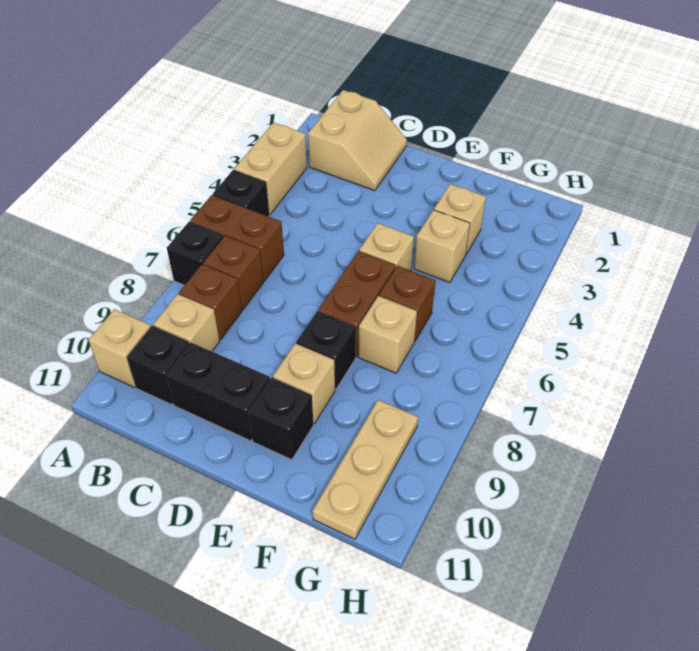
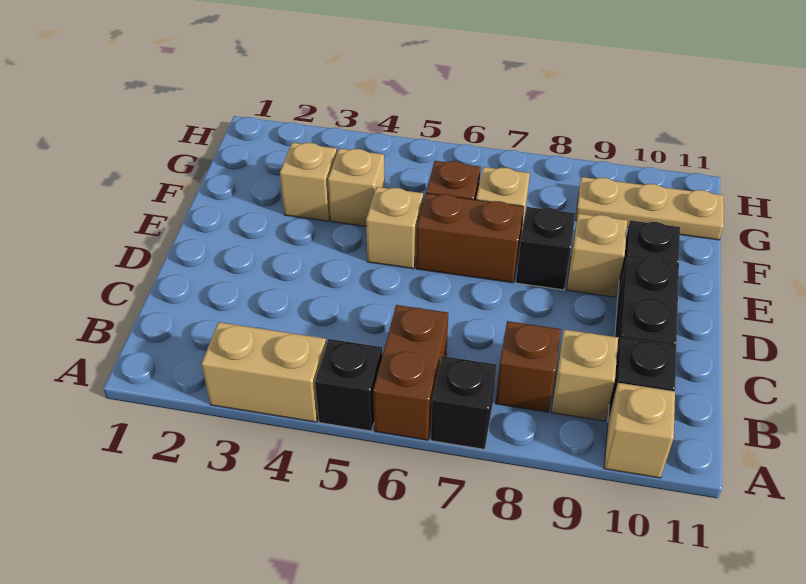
tan slope B1:C2 level 1 top B -> none
brown brick B7 level 1 -> none

